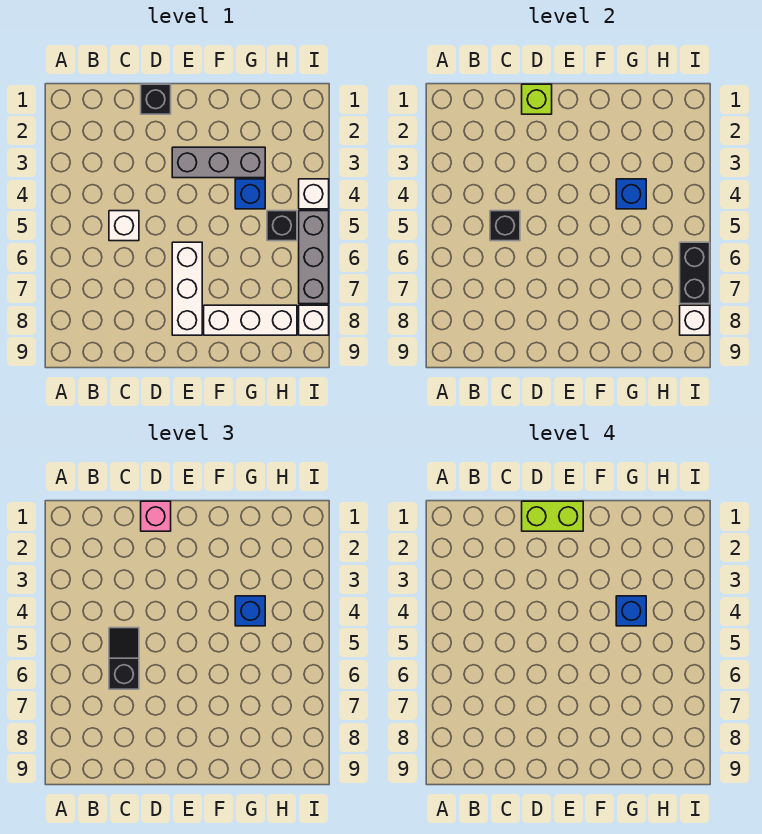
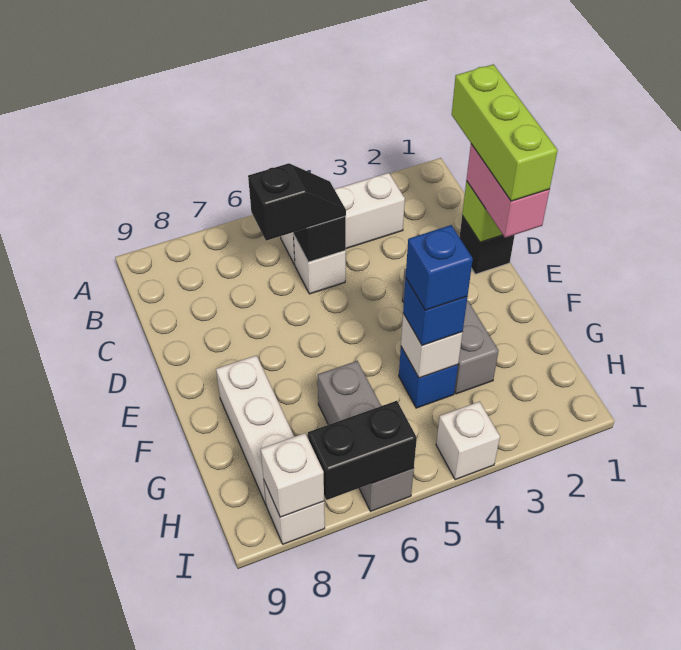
pink brick D1 level 3 -> pink brick D1:E1 level 3
lime brick D1:E1 level 4 -> lime brick C1:E1 level 4
white brick E6:E8 level 1 -> white brick B3:B5 level 1
blue brick G4 level 2 -> white brick G4 level 2
black brick H5 level 1 -> none
grey brick I5:I7 level 1 -> grey brick G6:I6 level 1

